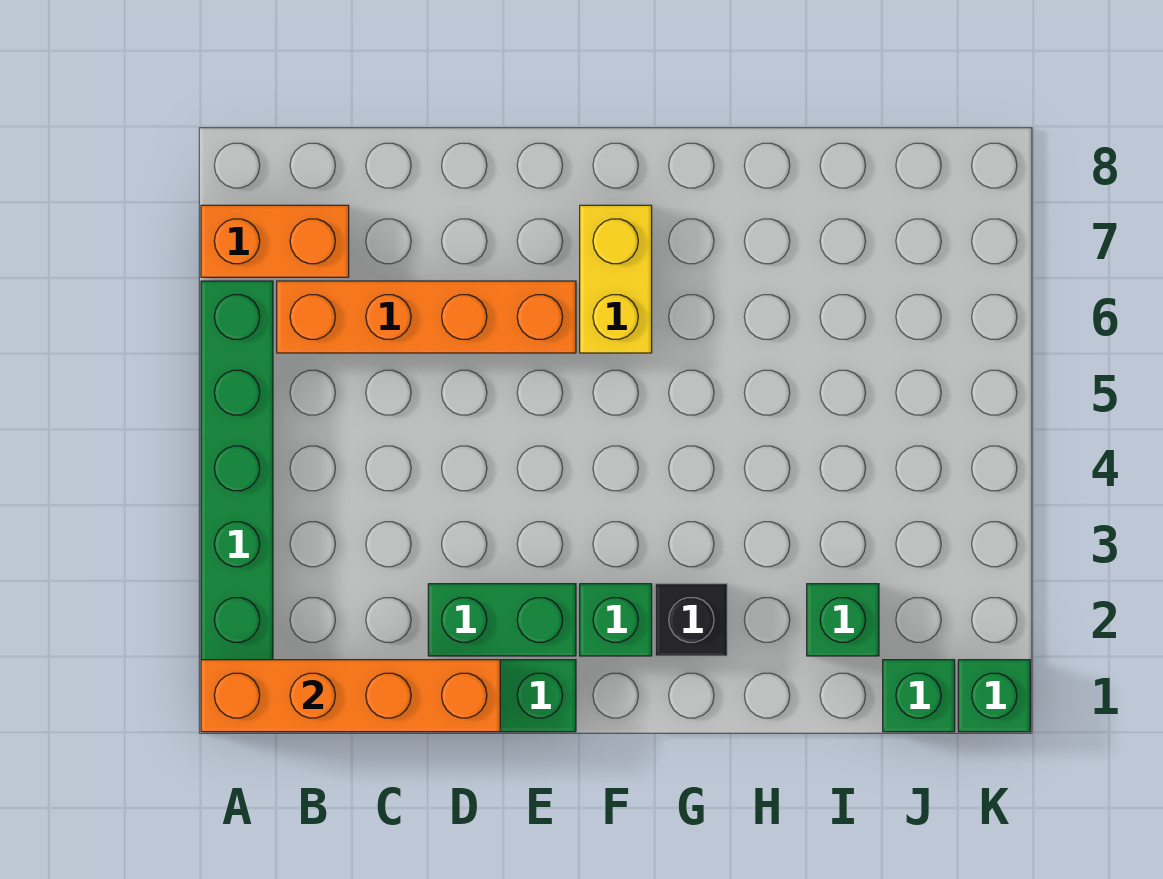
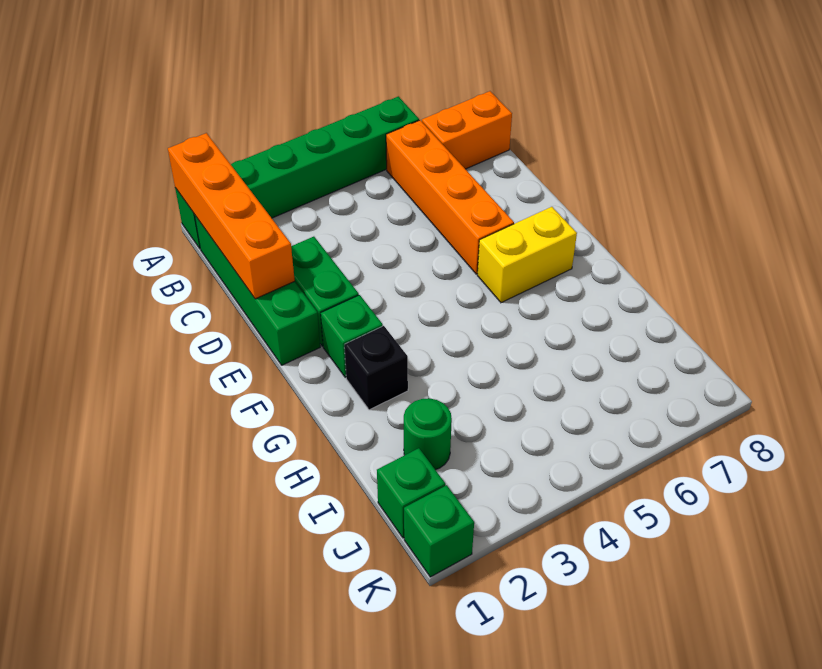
orange brick A7:B7 level 1 -> orange brick B7:B8 level 1
green brick I2 level 1 -> green round brick I2 level 1

